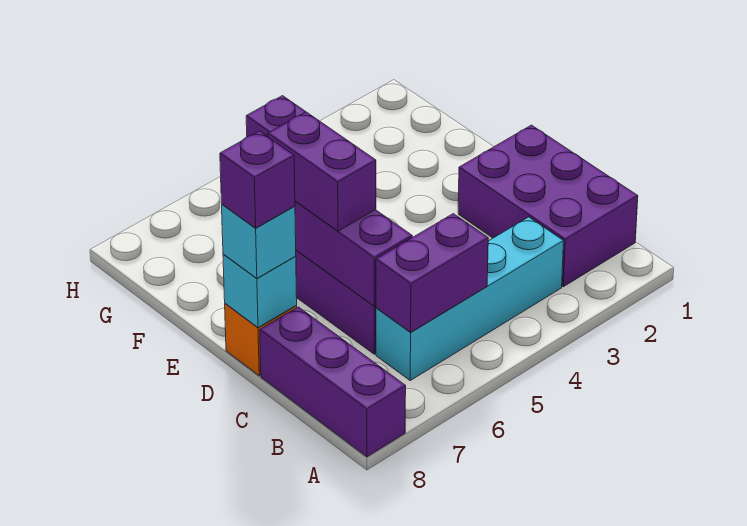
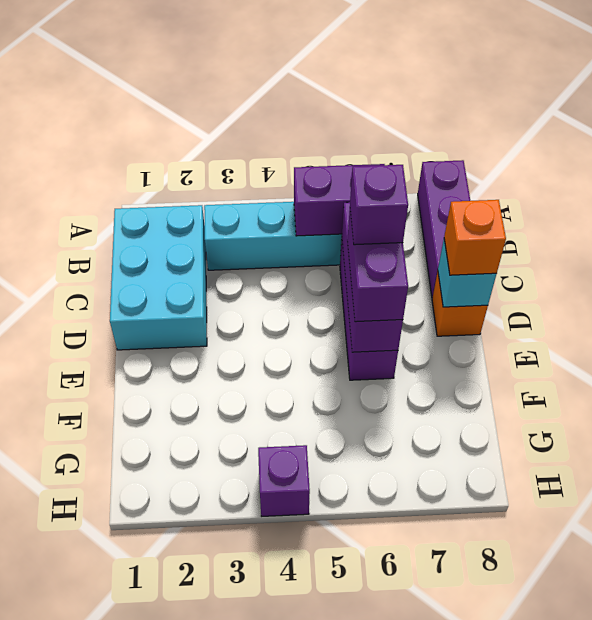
purple brick B1:D2 level 1 -> cyan brick B1:D2 level 1
cyan brick D8 level 3 -> orange brick D8 level 3
purple brick D8 level 4 -> purple brick D6 level 4

